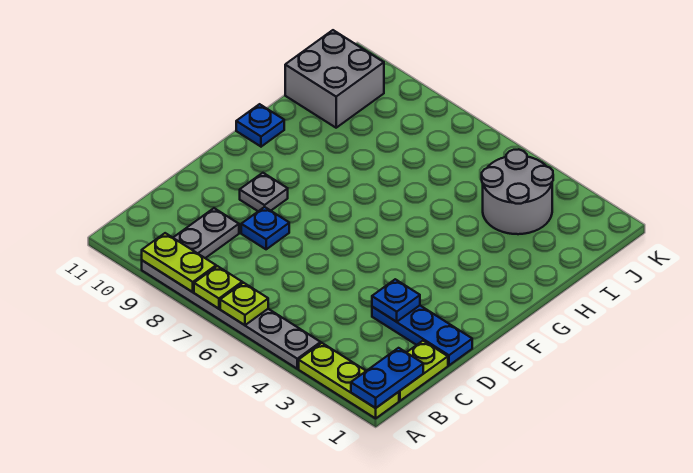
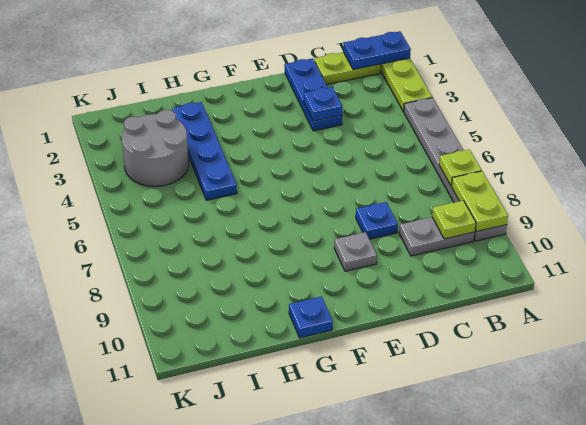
lime plate A6 level 2 -> lime plate B9 level 2
none -> blue plate H2:H5 level 1
grey brick I10:J11 level 1 -> none

